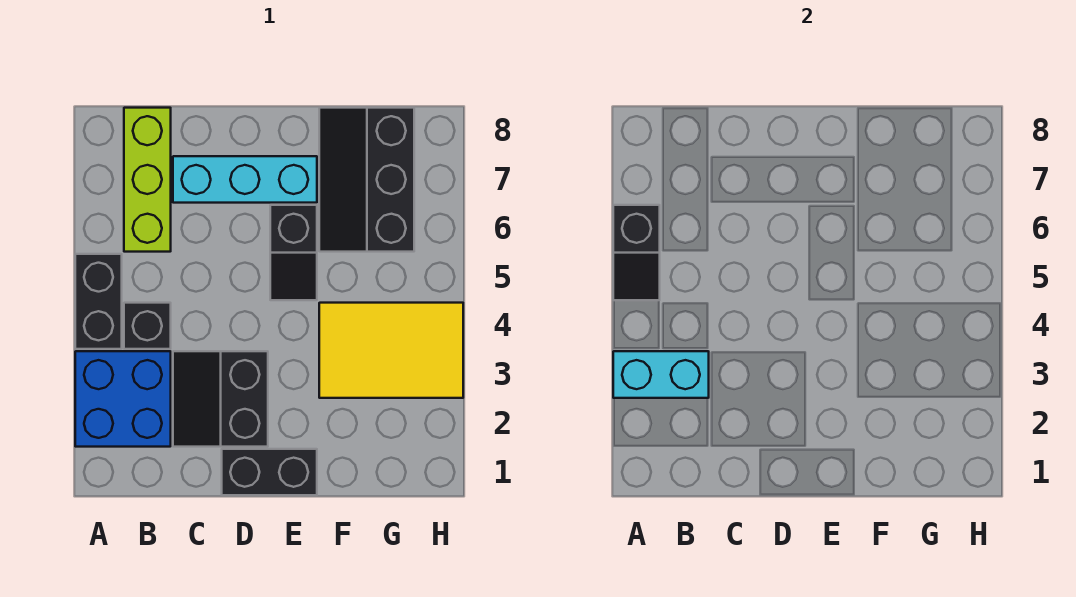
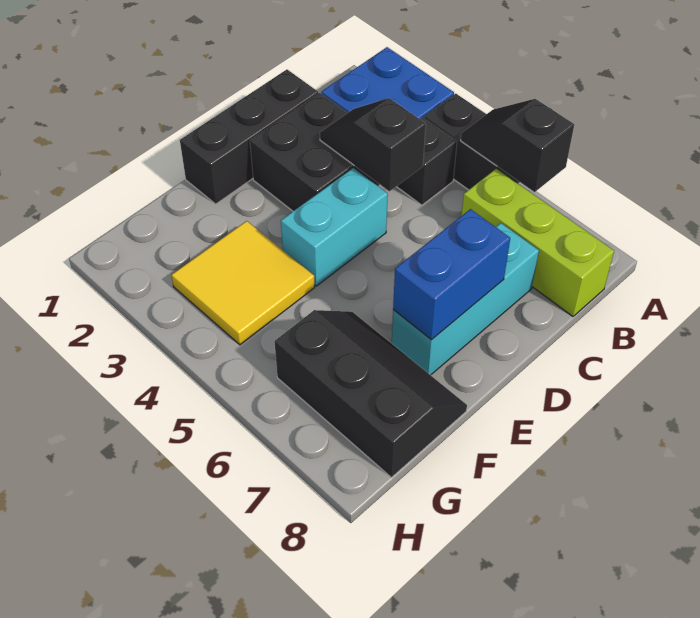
cyan brick A3:B3 level 2 -> cyan brick D4:E4 level 1
black slope C2:D3 level 1 top D -> black brick C2:D3 level 1
black brick D1:E1 level 1 -> black brick C1:E1 level 1
none -> blue brick D7:E7 level 2
black slope E5:E6 level 1 top 6 -> black slope C3:C4 level 2 top 4
yellow tile F3:H4 level 1 -> yellow tile F3:G4 level 1

